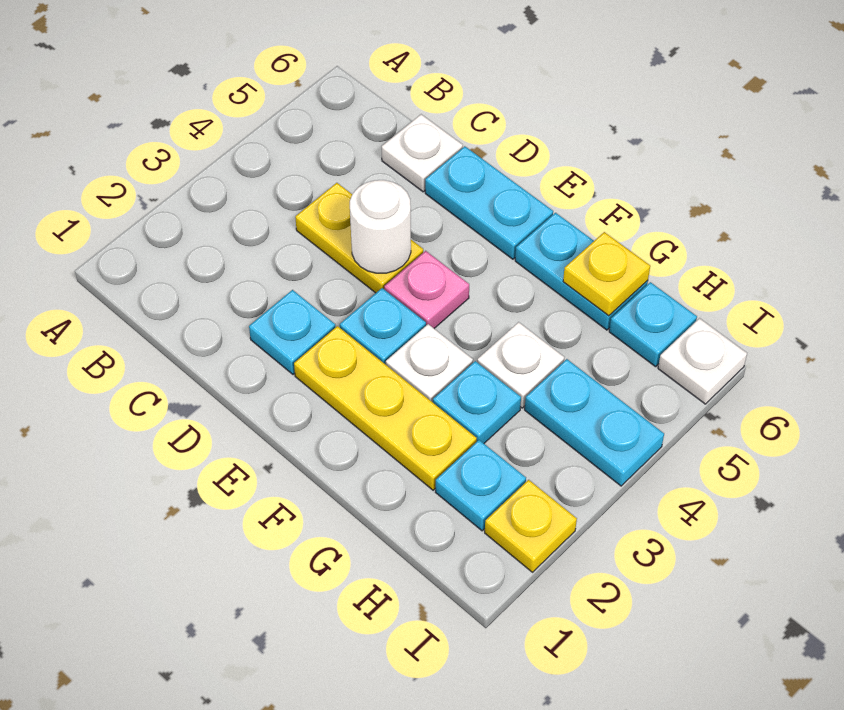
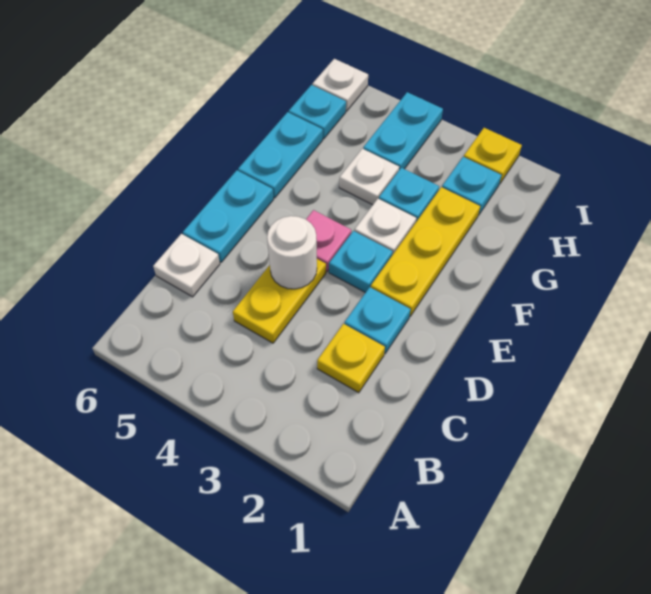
yellow plate G6 level 2 -> yellow plate C2 level 1

